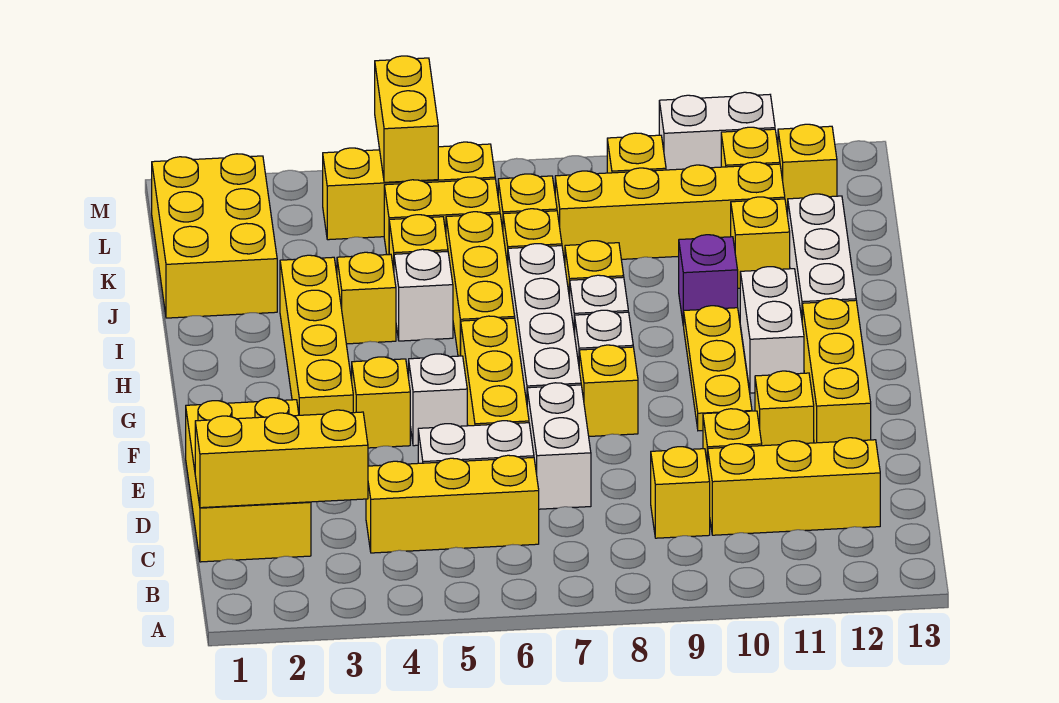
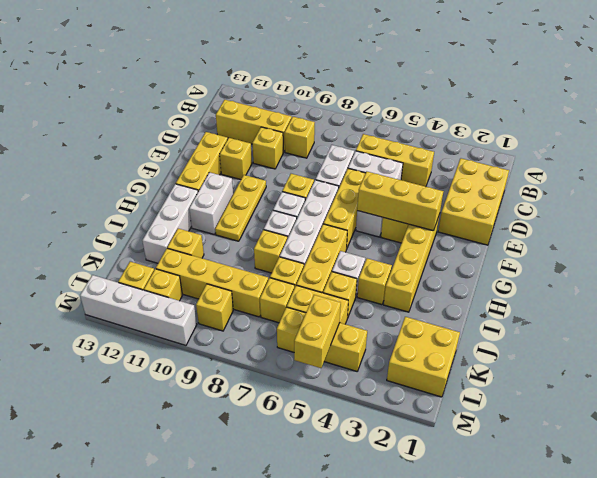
yellow brick C1:C3 level 2 -> yellow brick F3:F5 level 2
purple brick I10 level 1 -> none
yellow brick J1:L2 level 1 -> yellow brick K1:L2 level 1
white brick M10:M11 level 1 -> white brick M10:M13 level 1

